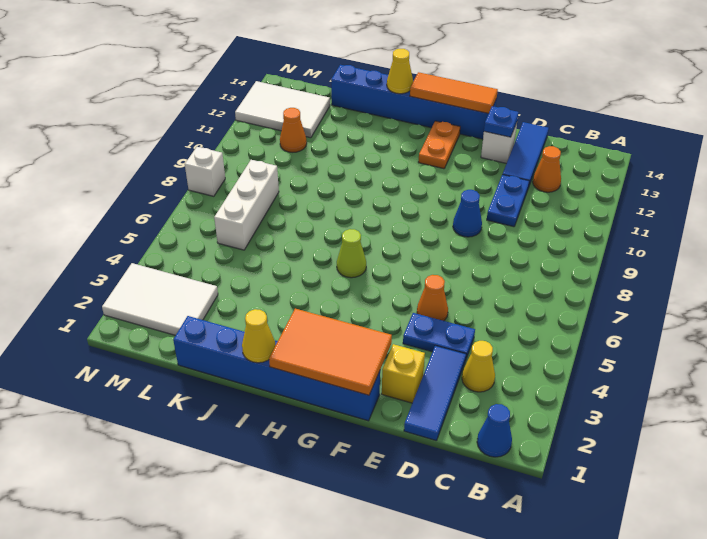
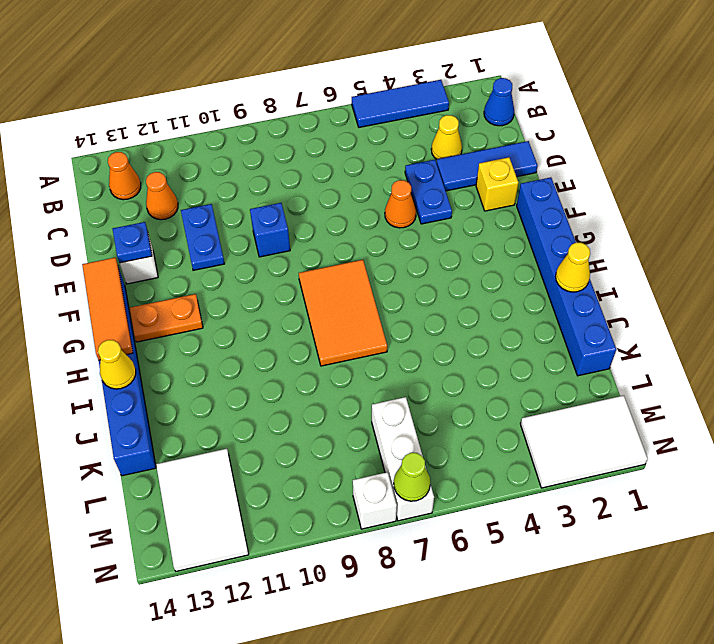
blue plate D10:D11 level 1 -> blue plate D11:E11 level 1
blue tile D12:D14 level 1 -> blue tile A3:A5 level 1
blue cone E9 level 1 -> blue brick E9 level 1
orange tile F1:H2 level 2 -> orange tile G7:I8 level 1
lime cone H6 level 1 -> lime cone N7 level 2
white tile L2:N3 level 1 -> white tile M1:N3 level 1
white brick L6:L8 level 1 -> white brick L7:N7 level 1
orange cone L11 level 1 -> orange cone B13 level 1

